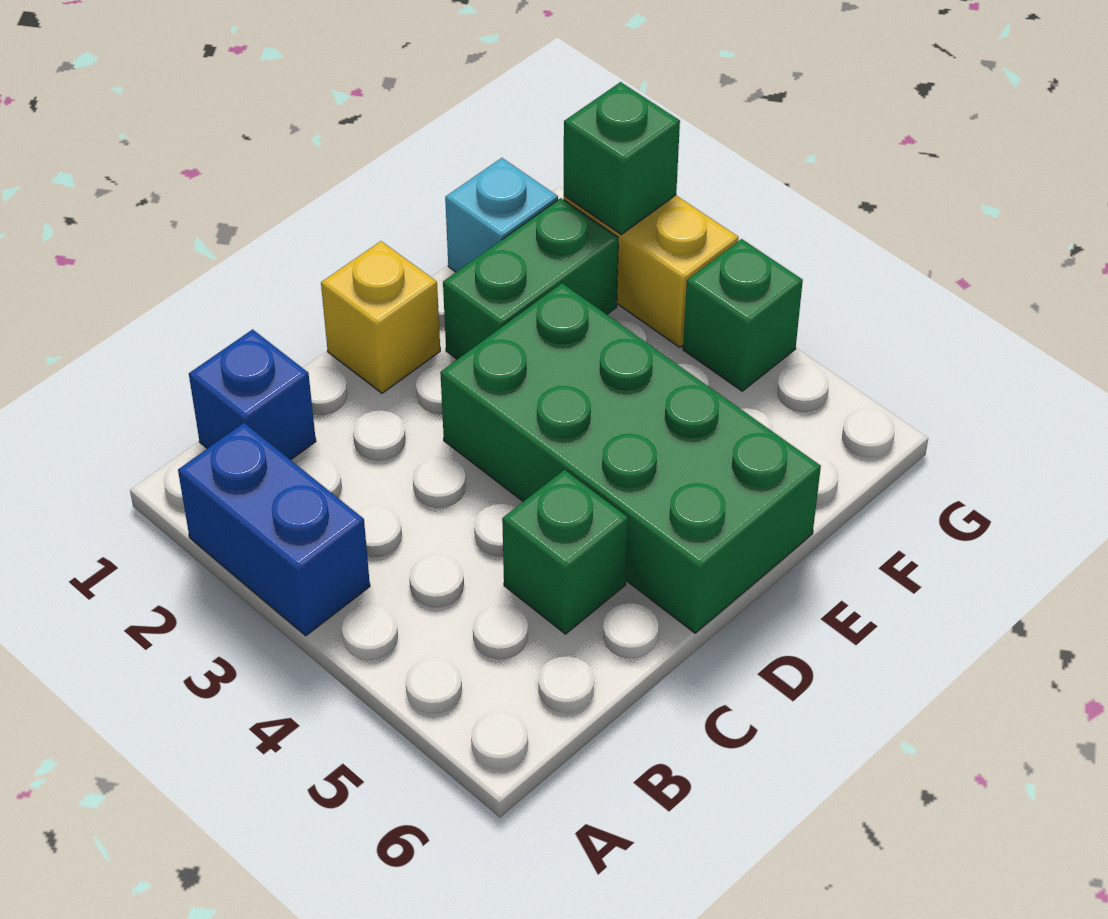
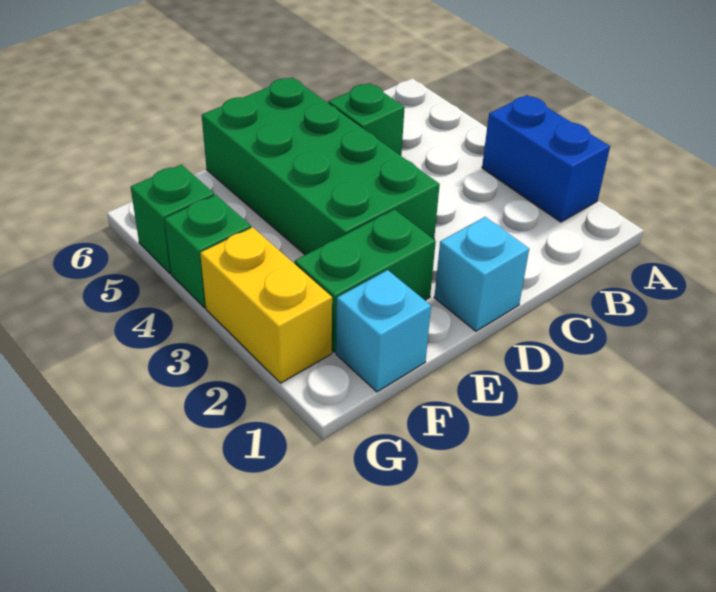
blue brick B1 level 1 -> none
yellow brick D1 level 1 -> cyan brick D1 level 1
green brick G2 level 2 -> green brick G5 level 1

